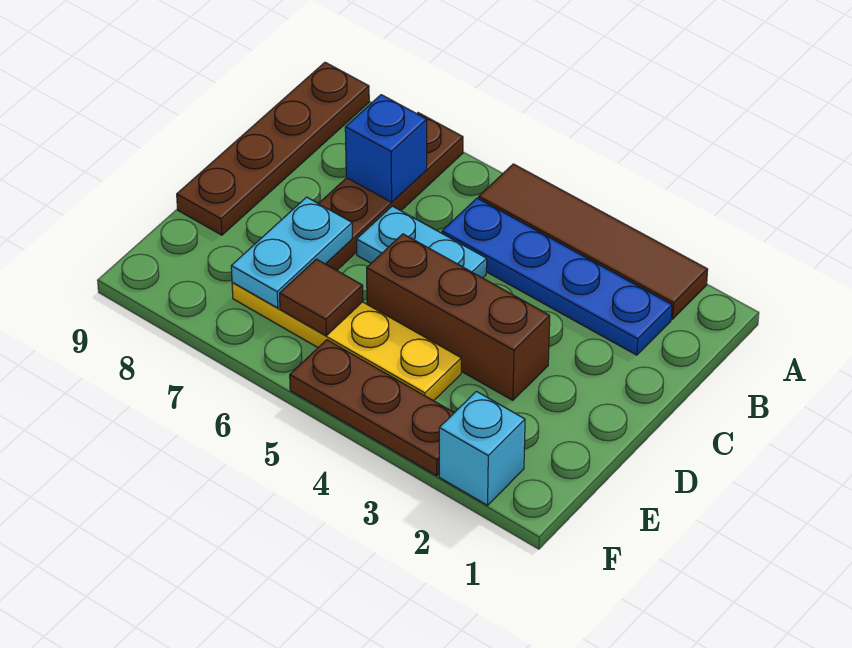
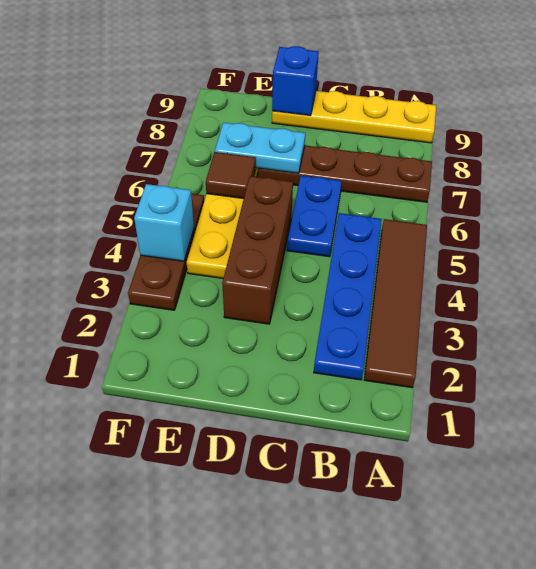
brown plate A9:D9 level 1 -> yellow plate A9:D9 level 1
blue brick B7 level 2 -> blue brick D9 level 2
cyan plate C5:C6 level 1 -> blue plate C5:C6 level 1
cyan brick F2 level 1 -> cyan brick F4 level 2

